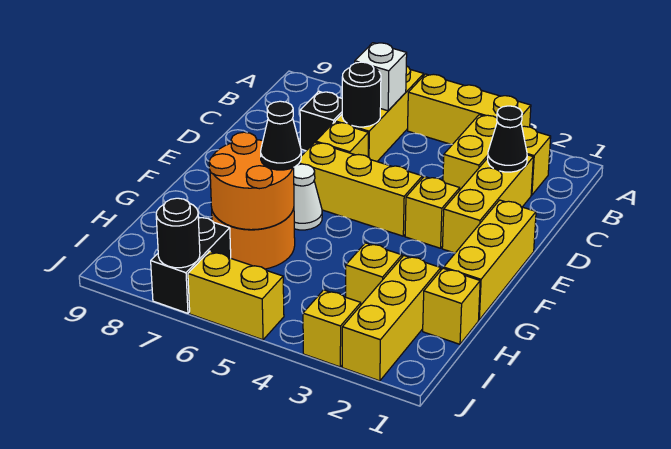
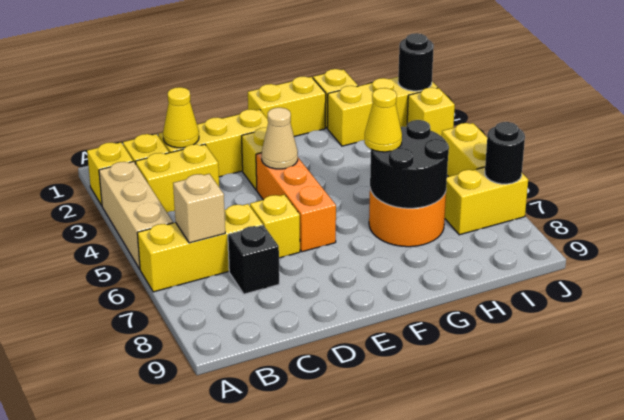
yellow brick A3:A5 level 1 -> tan brick A3:A5 level 1
white brick B6 level 2 -> tan brick B6 level 2
black cone C2 level 2 -> yellow cone C2 level 2
black round brick C6 level 2 -> black round brick J2 level 2
yellow brick E1:G1 level 1 -> yellow brick F1:G1 level 1
yellow brick E4:E6 level 1 -> orange brick E4:E6 level 1
none -> tan cone E4 level 2
white cone F6 level 1 -> none
orange round brick G6:H7 level 2 -> black round brick G6:H7 level 2
black cone G6 level 3 -> yellow cone G6 level 3
yellow brick H3 level 1 -> yellow brick A2 level 1
black brick I7:J7 level 1 -> yellow brick I7:J7 level 1

